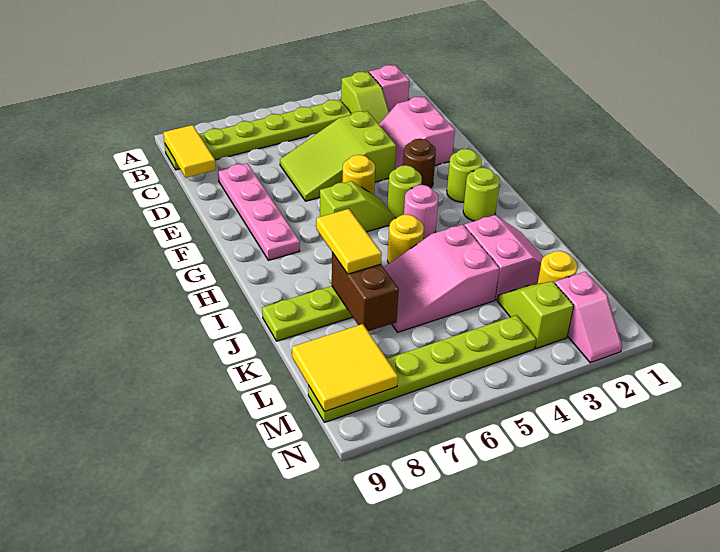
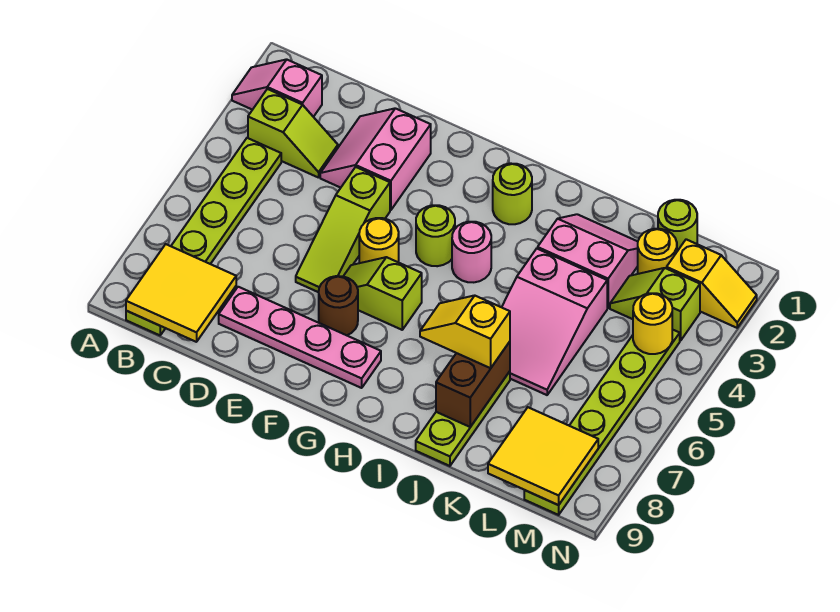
yellow tile B9:C9 level 2 -> yellow tile B8:C9 level 2
pink slope D2:E3 level 1 top 2 -> pink slope D2:E3 level 1 top E
lime slope D4:E6 level 1 top 4 -> lime slope E4:E6 level 1 top 4
brown round brick F3 level 1 -> brown round brick F7 level 1
lime round brick G2 level 1 -> lime round brick L1 level 1
lime slope G5:G6 level 1 top 6 -> lime slope F6:G6 level 1 top G
yellow round brick I5 level 1 -> yellow round brick M4 level 2
yellow tile I7:J7 level 3 -> yellow slope I7:J7 level 3 top J
brown brick J7:K7 level 2 -> brown brick J7:J8 level 2
pink slope M2:N2 level 1 top M -> yellow slope M2:N2 level 1 top M

